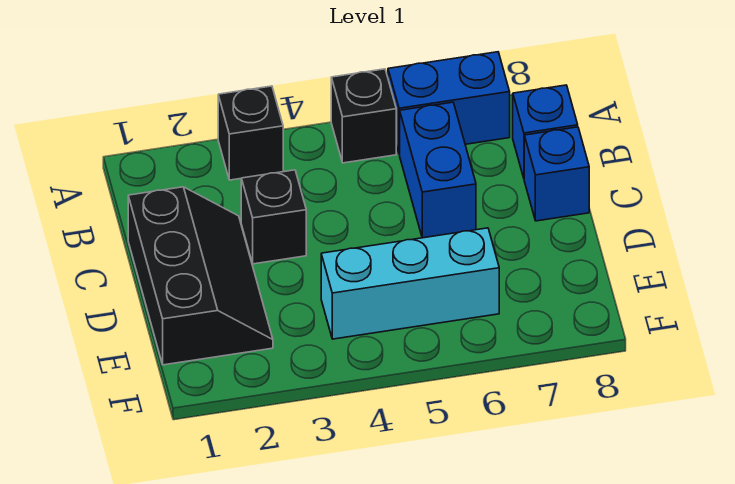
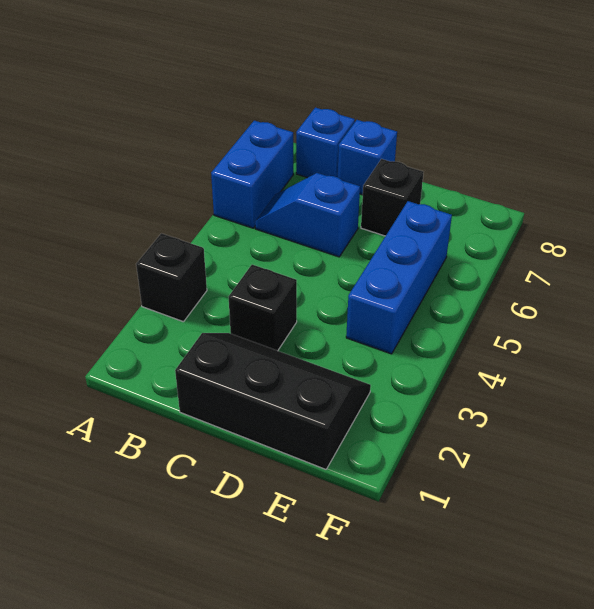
black brick A5 level 1 -> black brick D7 level 1
blue brick B6:C6 level 1 -> blue slope B6:C6 level 1 top C
cyan brick E4:E6 level 1 -> blue brick E4:E6 level 1

